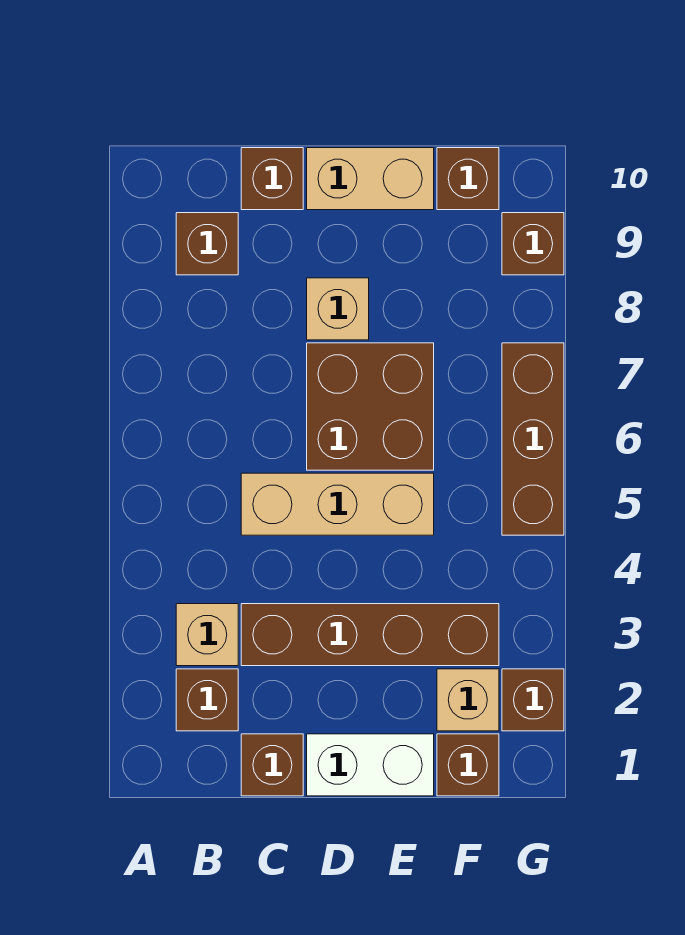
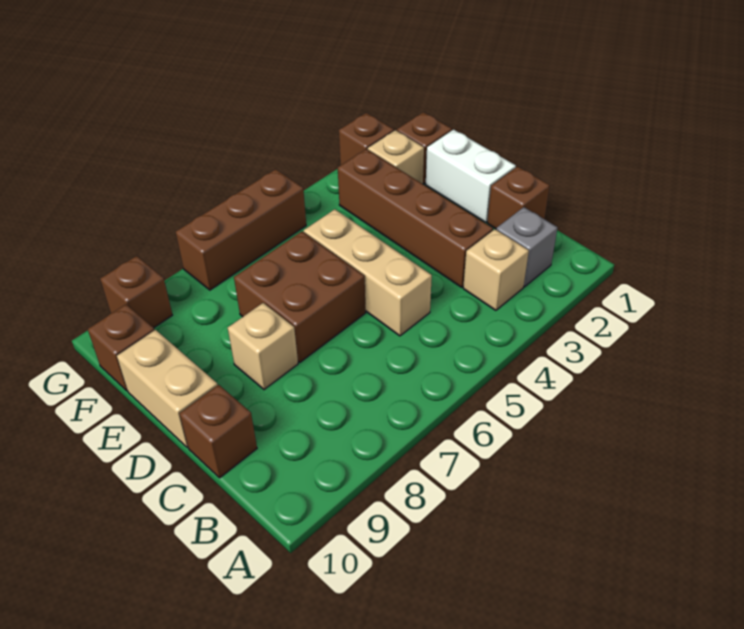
brown brick B2 level 1 -> grey brick B2 level 1
brown brick B9 level 1 -> none

